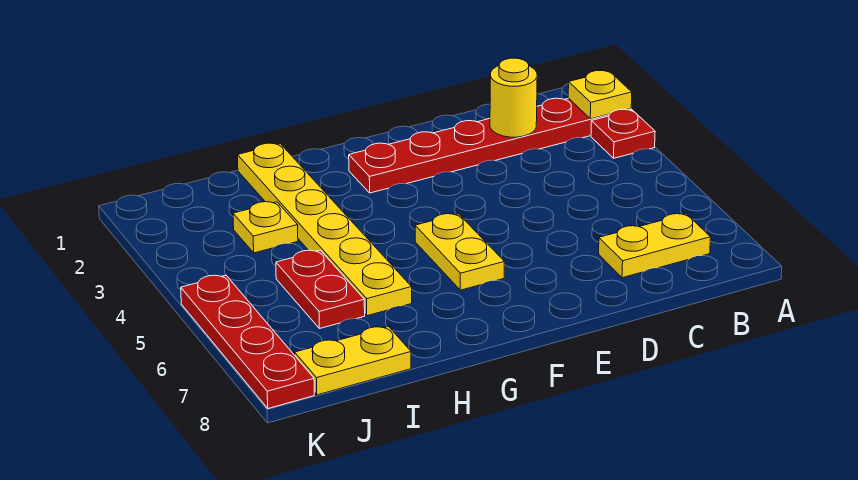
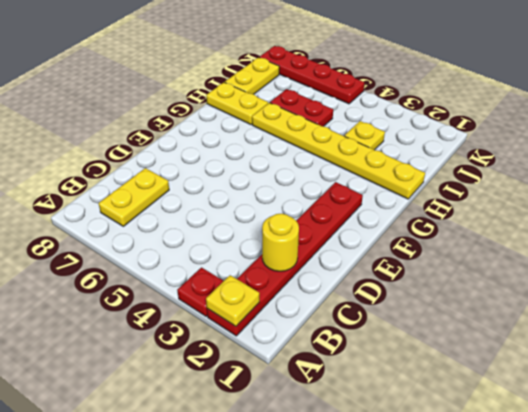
yellow plate F5:F6 level 1 -> yellow plate H7:H8 level 1

